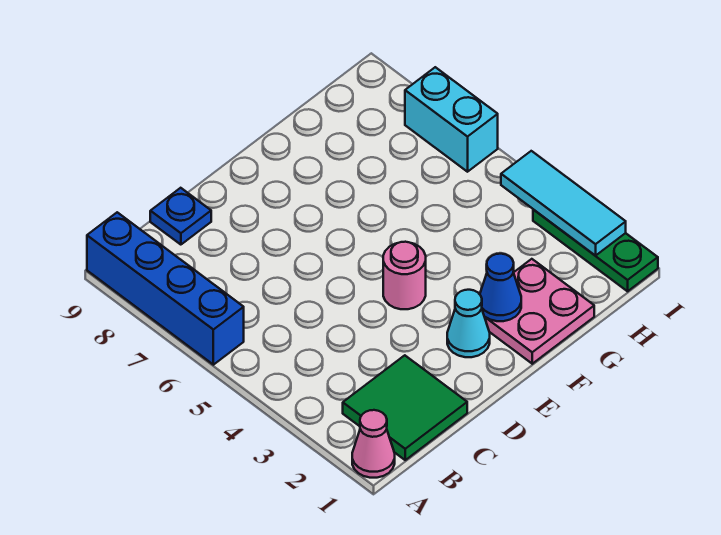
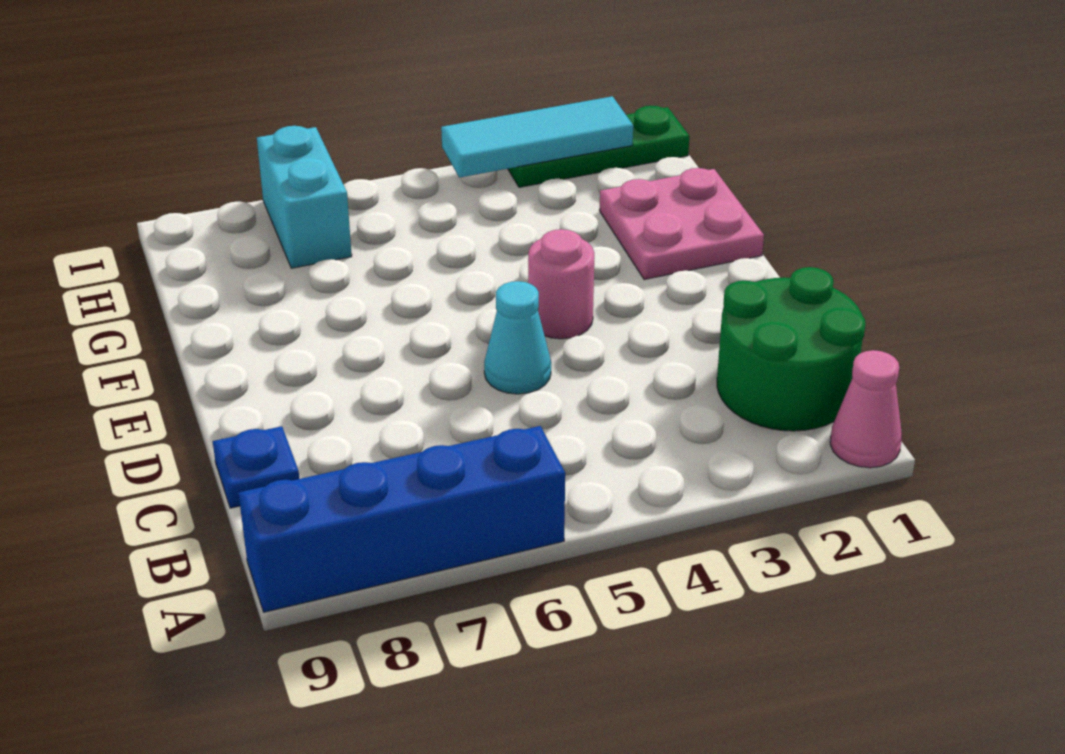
green tile B1:C2 level 1 -> green round brick B1:C2 level 1
cyan cone E2 level 1 -> cyan cone D5 level 1
blue cone F2 level 2 -> none
cyan brick I6:I7 level 1 -> cyan brick H7:I7 level 1

